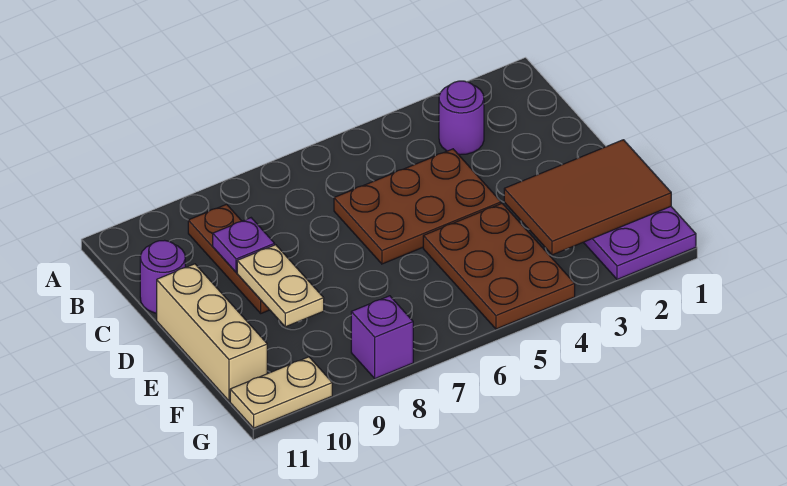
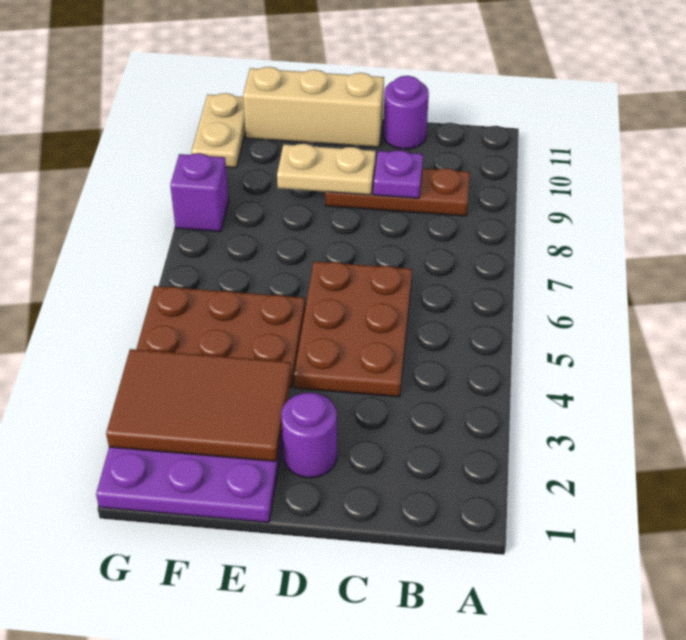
purple round brick B3 level 1 -> purple round brick D2 level 1
brown tile E1:F3 level 2 -> brown tile E2:G3 level 2

